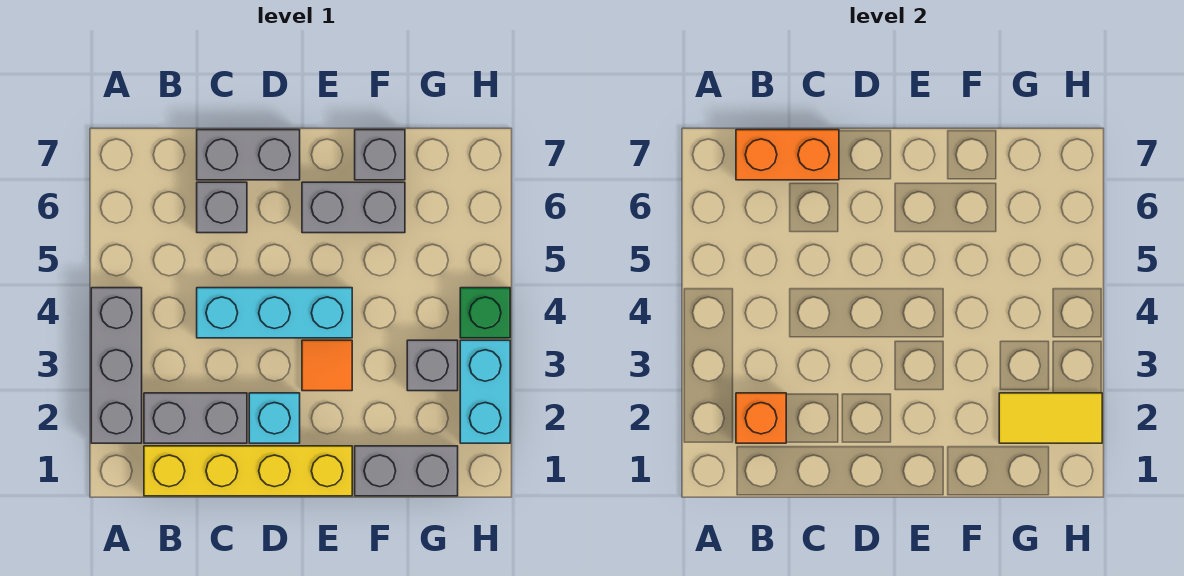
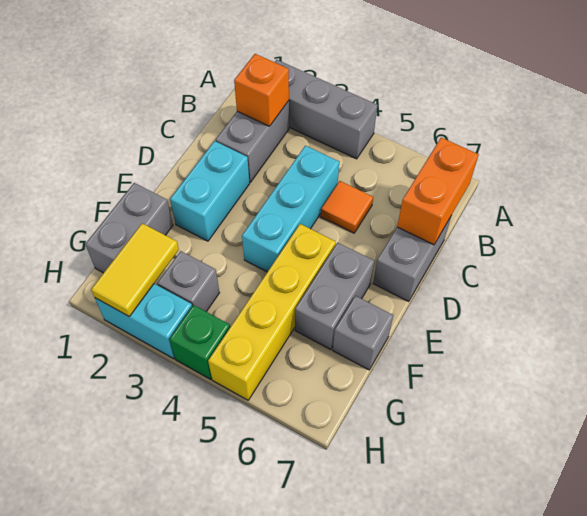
yellow brick B1:E1 level 1 -> yellow brick E5:H5 level 1
grey brick C6 level 1 -> none
cyan brick D2 level 1 -> cyan brick D2:E2 level 1
orange tile E3 level 1 -> orange tile C5 level 1

